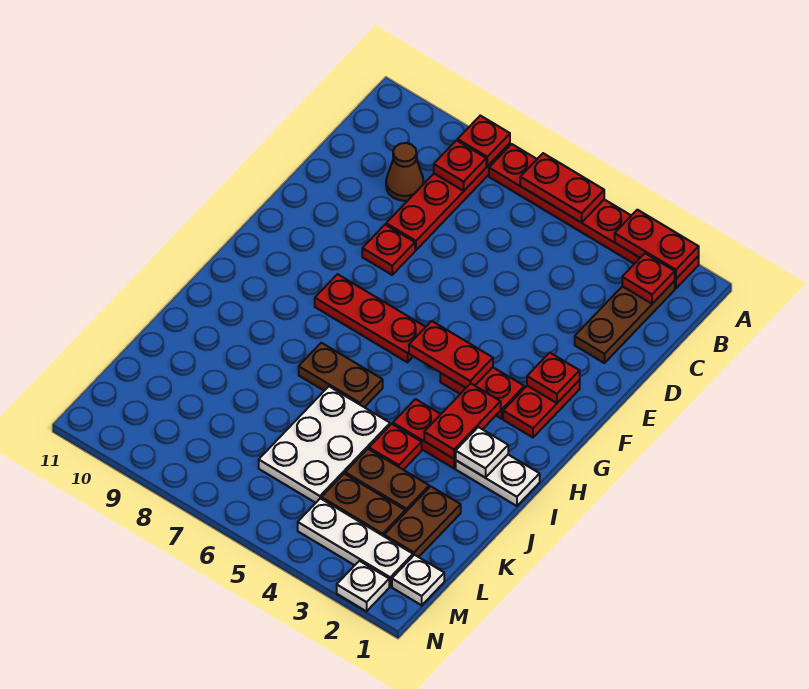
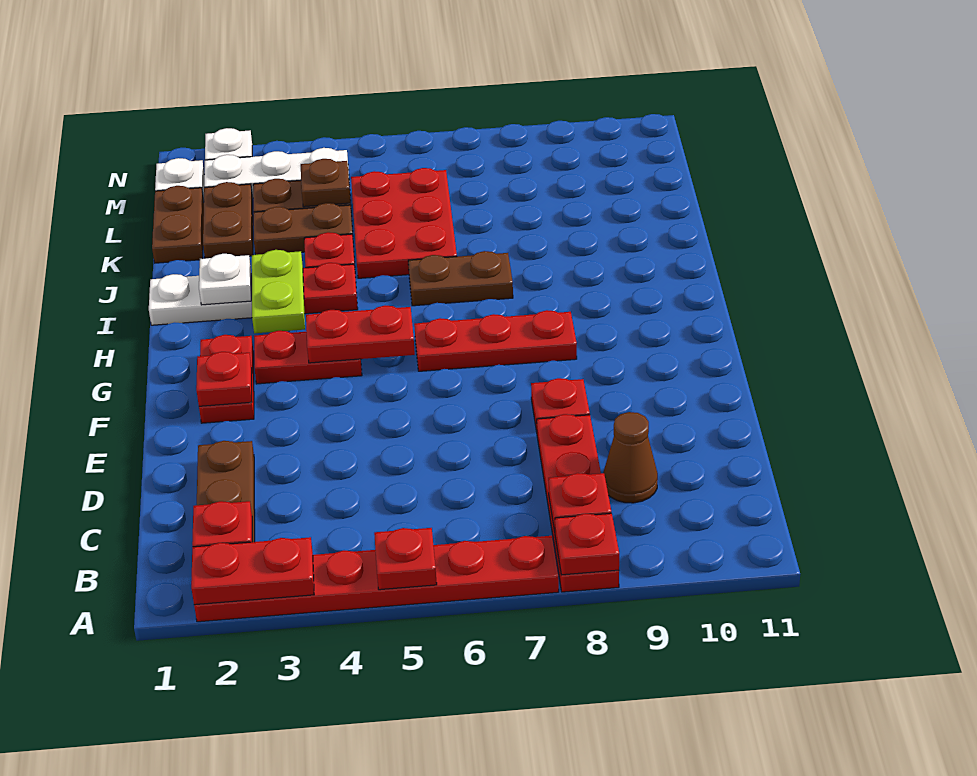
red plate A5:A6 level 2 -> red plate A5 level 2
red plate H3:I3 level 2 -> lime plate H3:I3 level 2
white plate J5:L6 level 1 -> red plate J5:L6 level 1
none -> brown plate K1:L1 level 1
none -> brown plate L4 level 2

